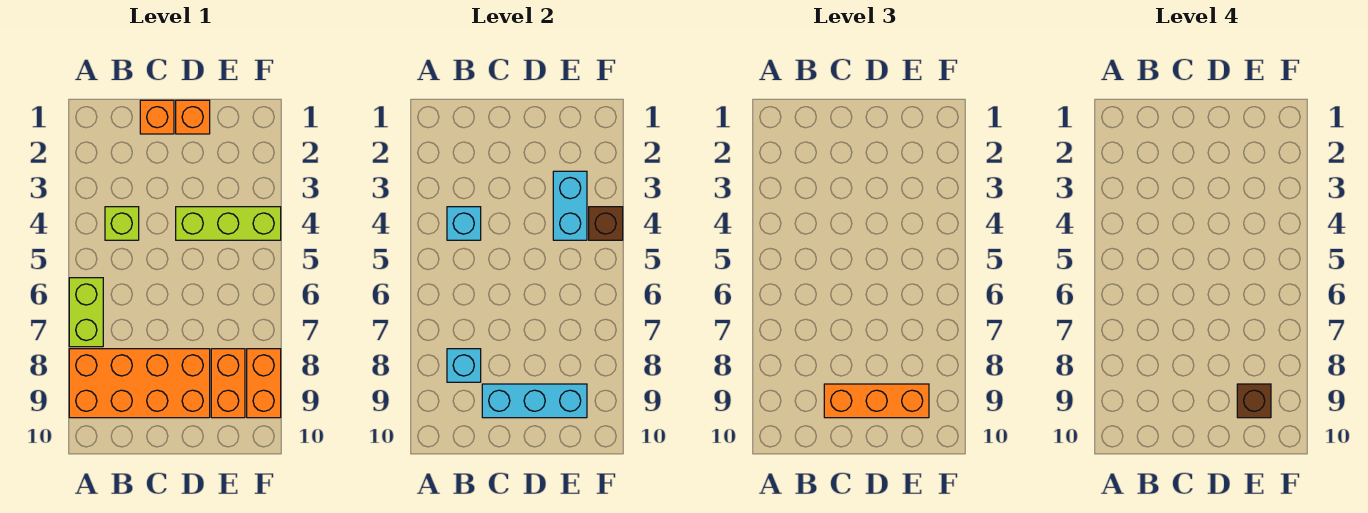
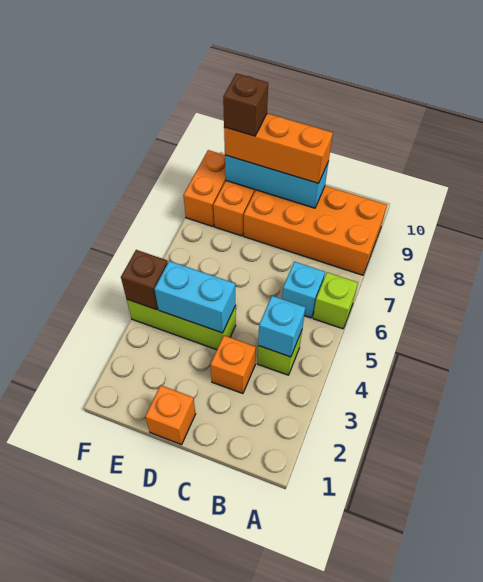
lime brick A6:A7 level 1 -> lime brick A6 level 1
cyan brick B8 level 2 -> cyan brick B6 level 1
orange brick C1 level 1 -> orange brick C3 level 1
cyan brick E3:E4 level 2 -> cyan brick D4:E4 level 2

